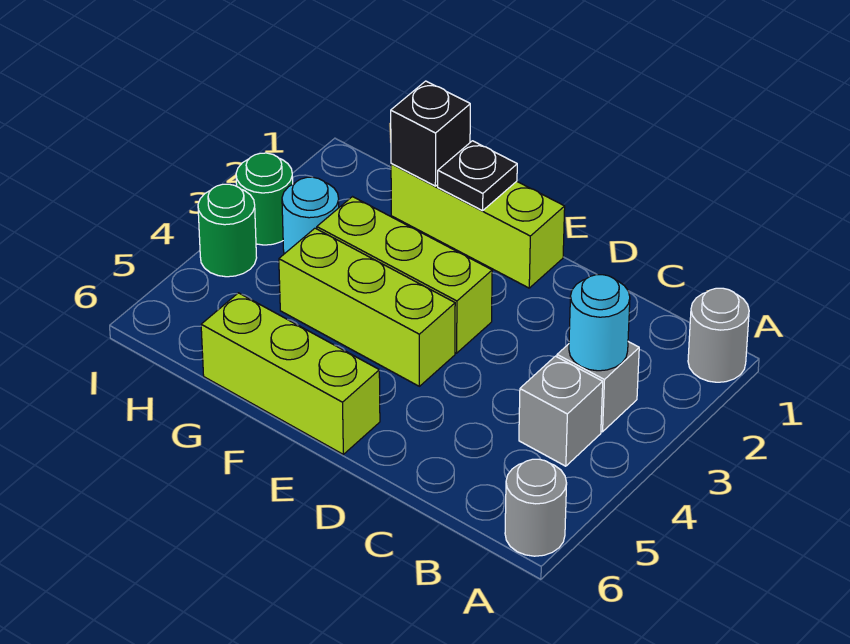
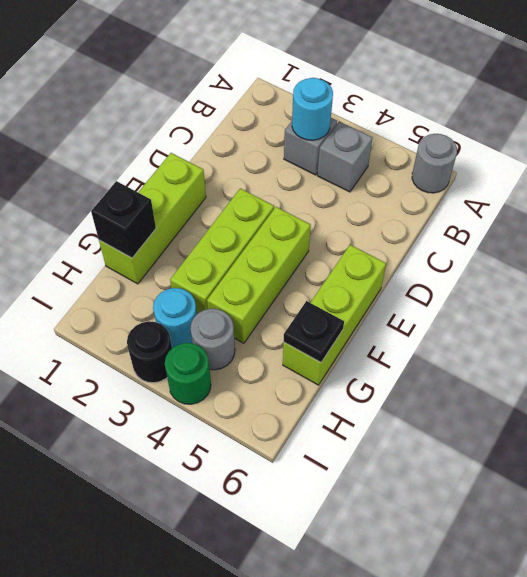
grey round brick A1 level 1 -> grey round brick H4 level 1
black plate F1 level 2 -> black plate G6 level 2
green round brick I3 level 1 -> black round brick I3 level 1

